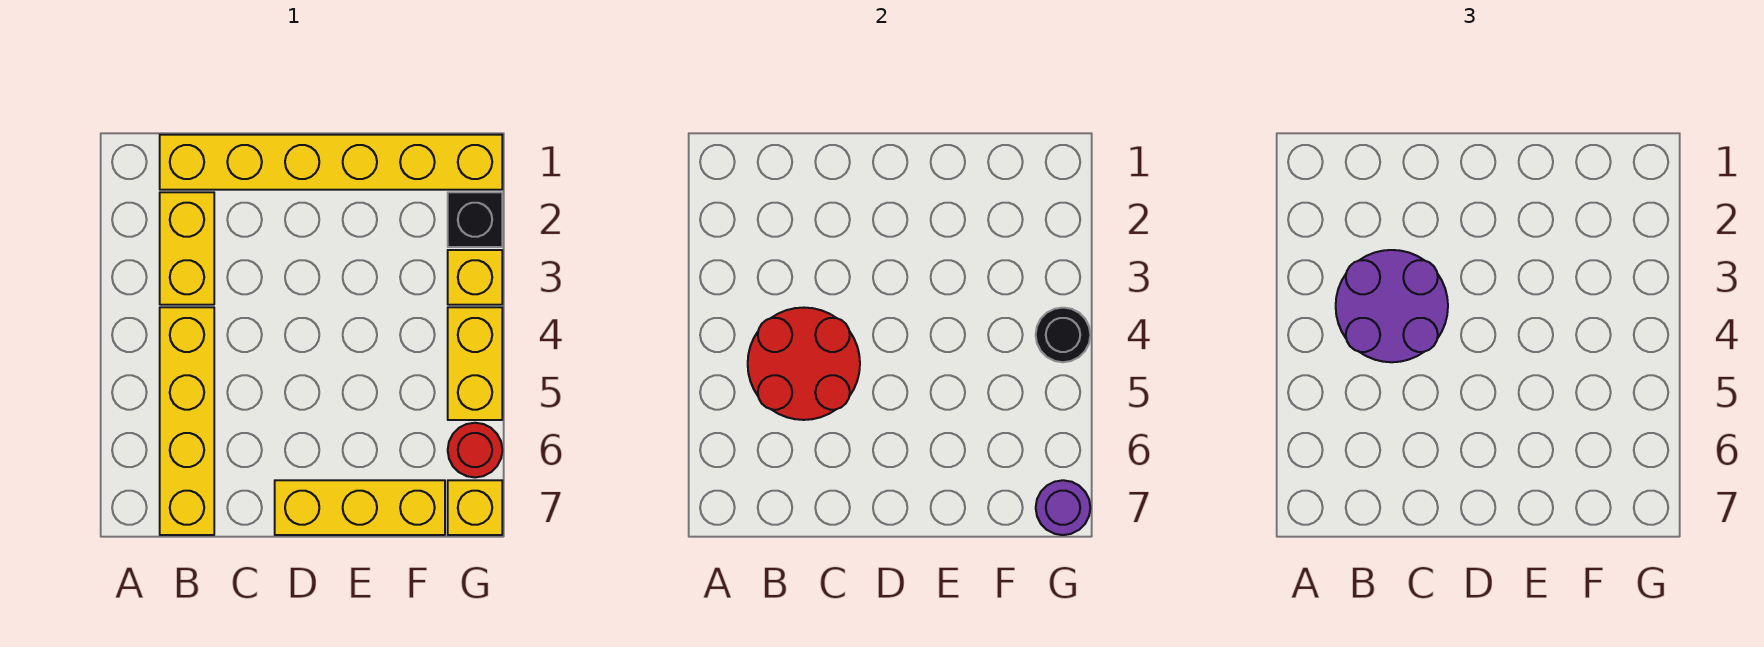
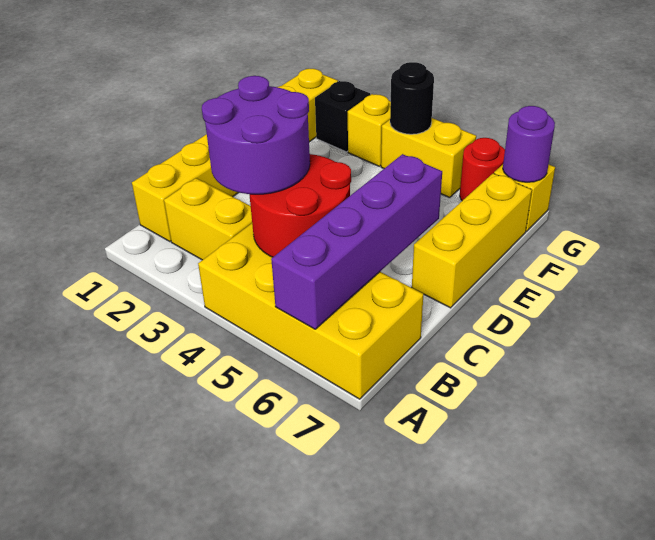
none -> purple brick A6:D6 level 2
yellow brick B4:B7 level 1 -> yellow brick A4:B7 level 1

